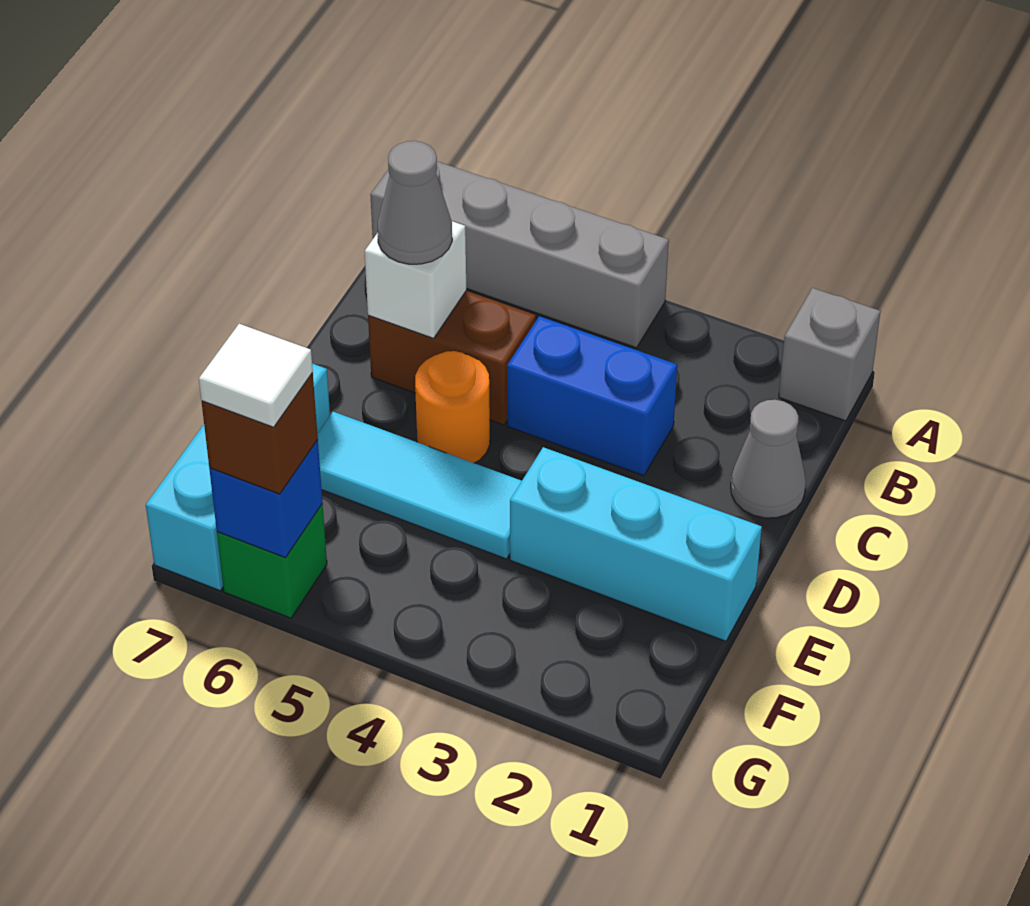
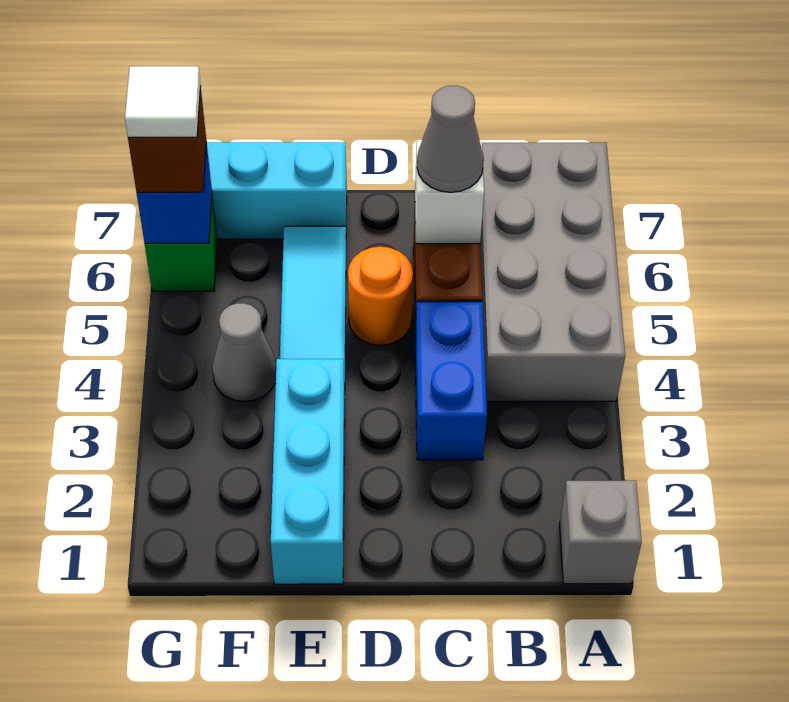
grey brick A4:A7 level 1 -> grey brick A4:B7 level 1
grey cone C1 level 1 -> grey cone F4 level 1

